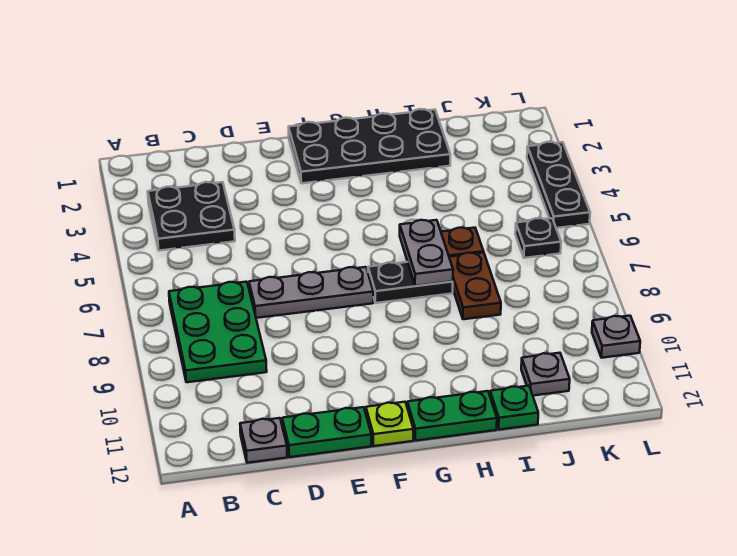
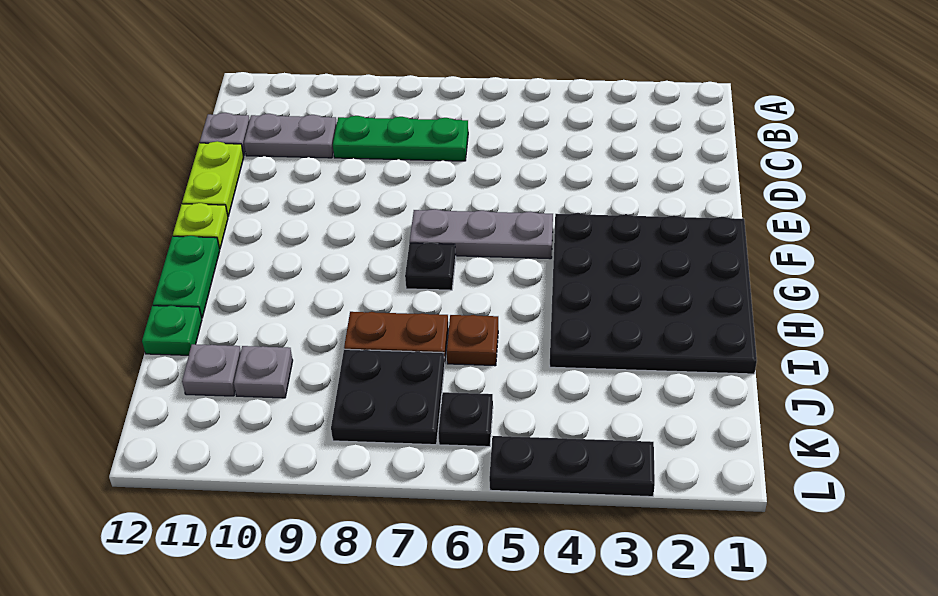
black plate B3:C4 level 1 -> black plate J7:K8 level 1
green plate B7:C9 level 1 -> green plate C7:C9 level 1
grey plate D7:F7 level 1 -> grey plate F5:F7 level 1
green plate D12:E12 level 1 -> lime plate D12:E12 level 1
black plate F1:I2 level 1 -> black plate F1:I4 level 1
black plate G7:H7 level 1 -> black plate G7 level 1
grey plate H6:H7 level 2 -> grey plate C10:C11 level 1
grey plate L10 level 1 -> grey plate J10 level 1

